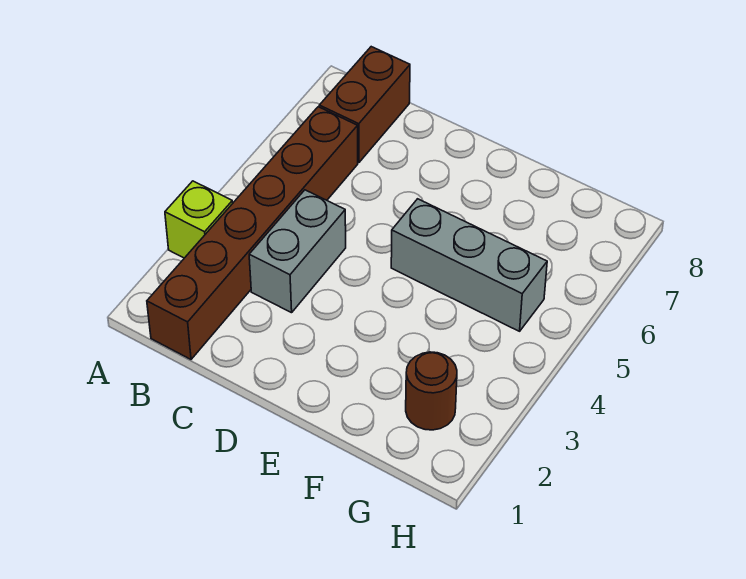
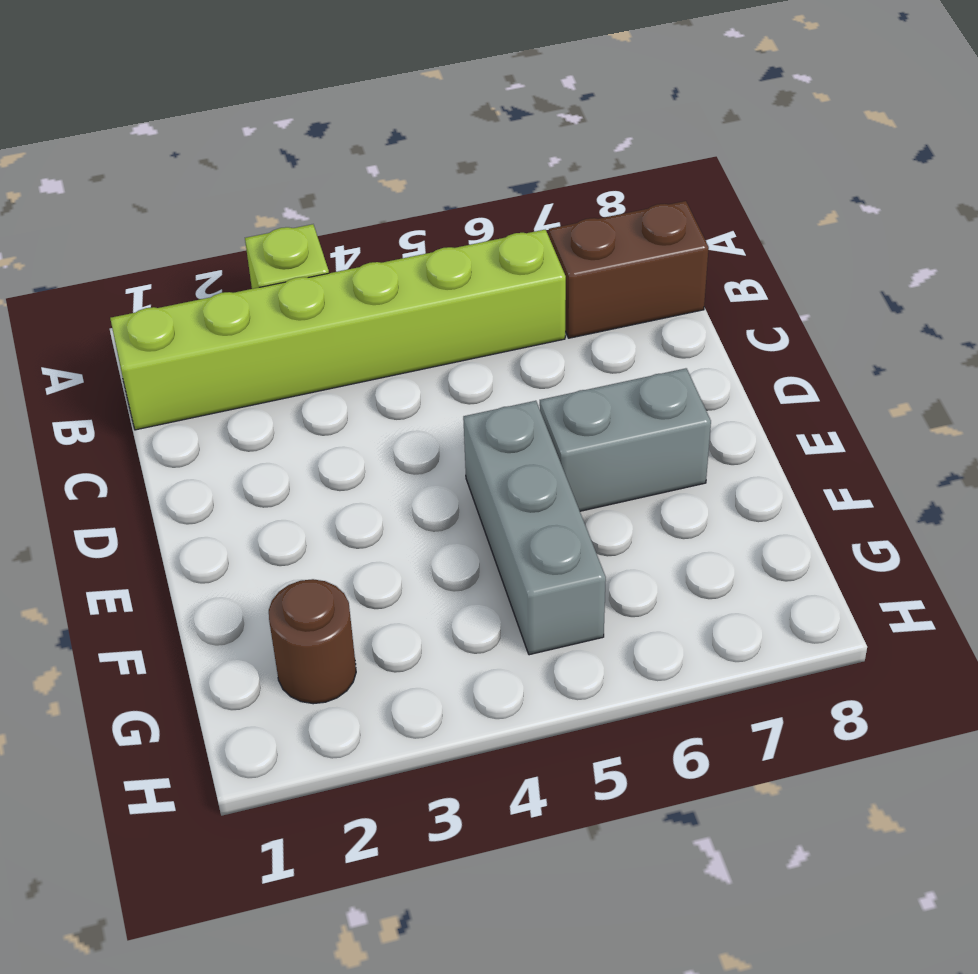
brown brick B1:B6 level 1 -> lime brick B1:B6 level 1
grey brick C3:C4 level 1 -> grey brick E6:E7 level 1

